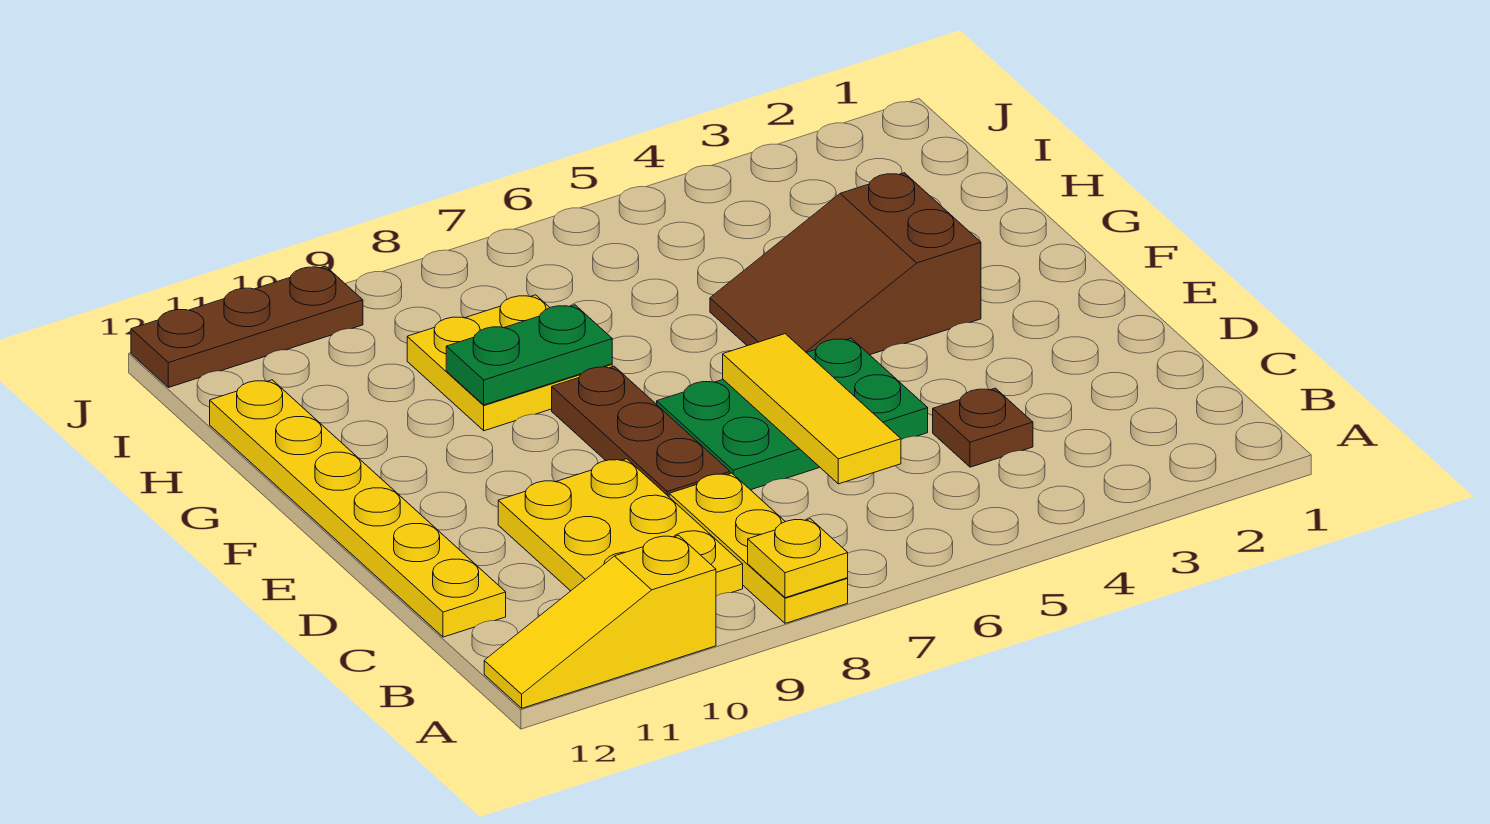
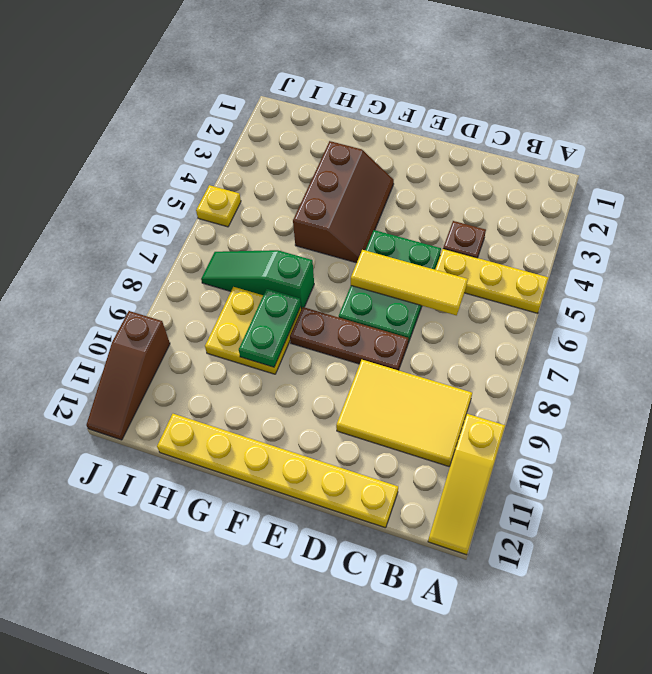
yellow plate A8:C8 level 1 -> yellow plate A5:C5 level 1
yellow plate A8 level 2 -> yellow plate J5 level 1
yellow plate B9:D10 level 1 -> yellow tile B9:D10 level 1
brown slope F3:G5 level 1 top 3 -> brown slope F3:G5 level 1 top G
none -> green slope G7:I7 level 1 top G
brown plate J10:J12 level 1 -> brown slope J10:J12 level 1 top 10

